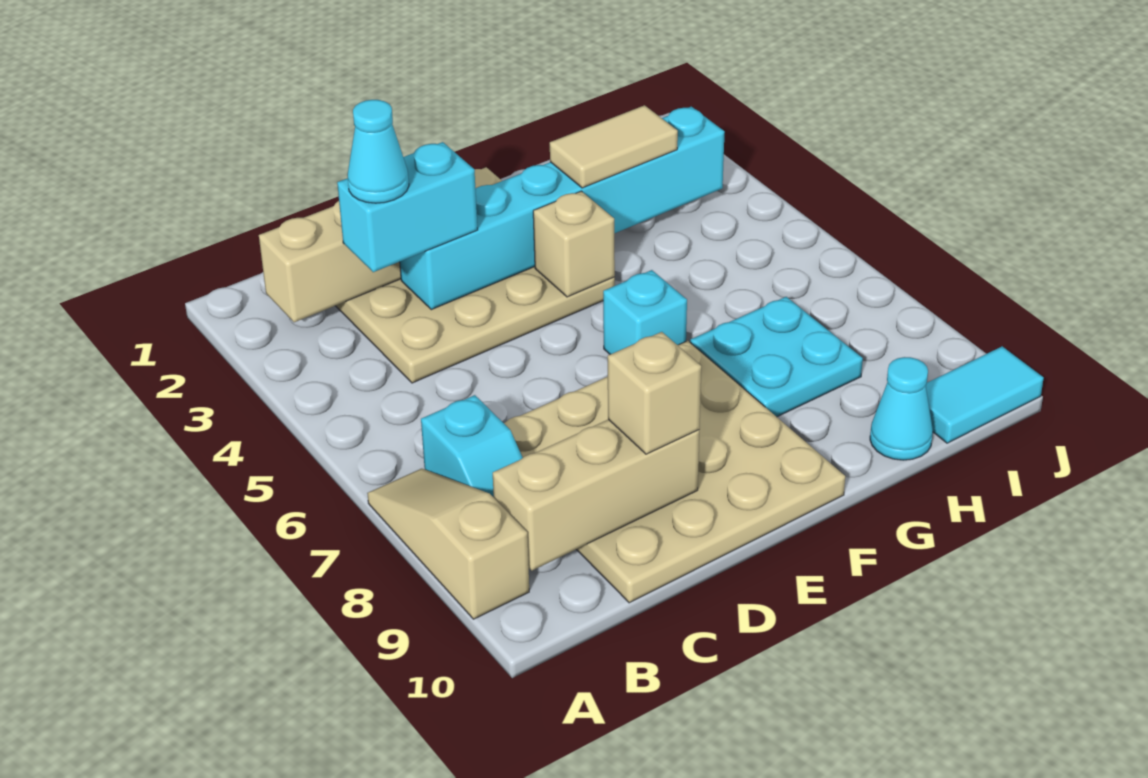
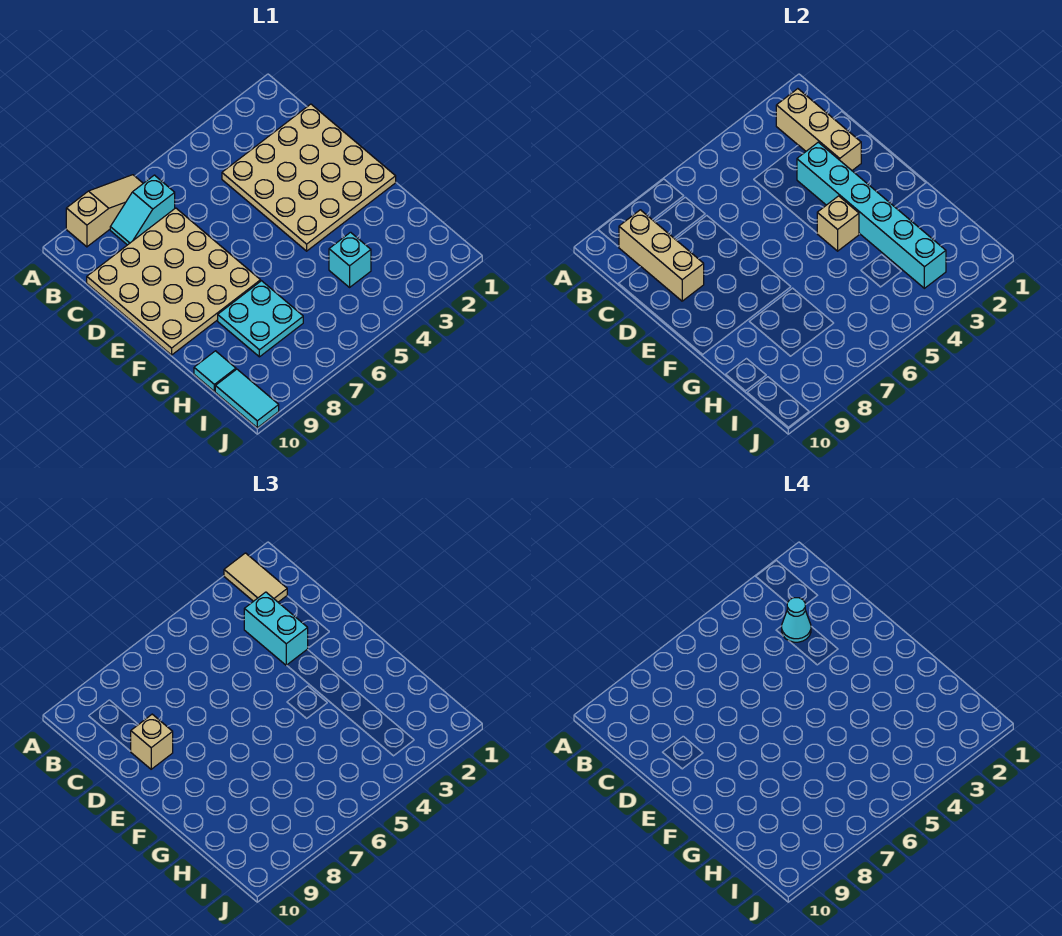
cyan brick F6 level 1 -> cyan brick H4 level 1
tan tile G3:H3 level 3 -> tan tile A2:B2 level 3
cyan cone H10 level 1 -> cyan tile H10 level 1

